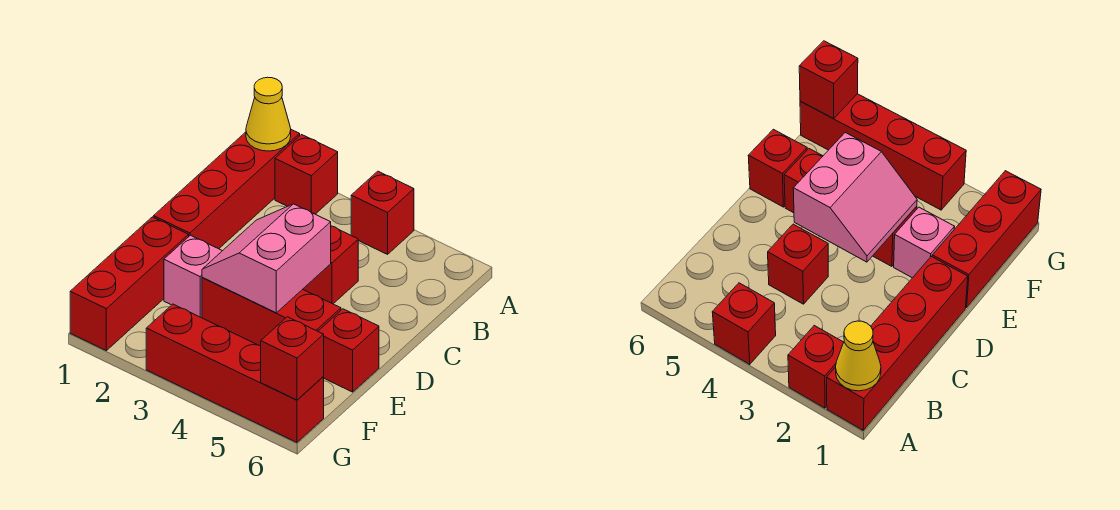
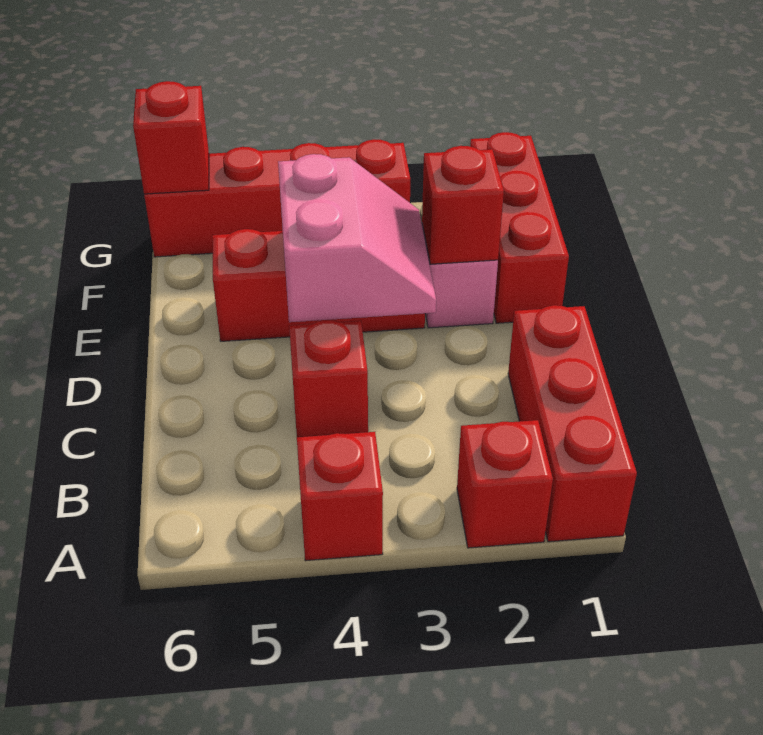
red brick A1:D1 level 1 -> red brick A1:C1 level 1
yellow cone A1 level 2 -> none
red brick E6 level 1 -> red brick E2 level 2

